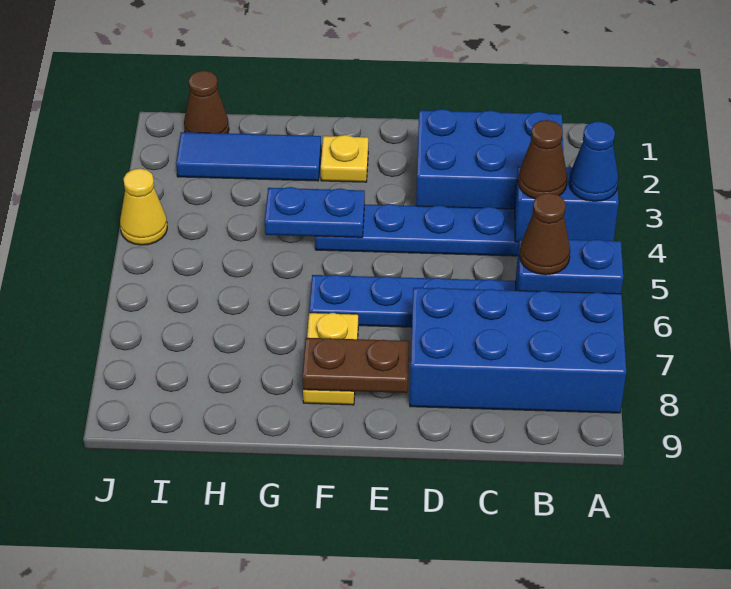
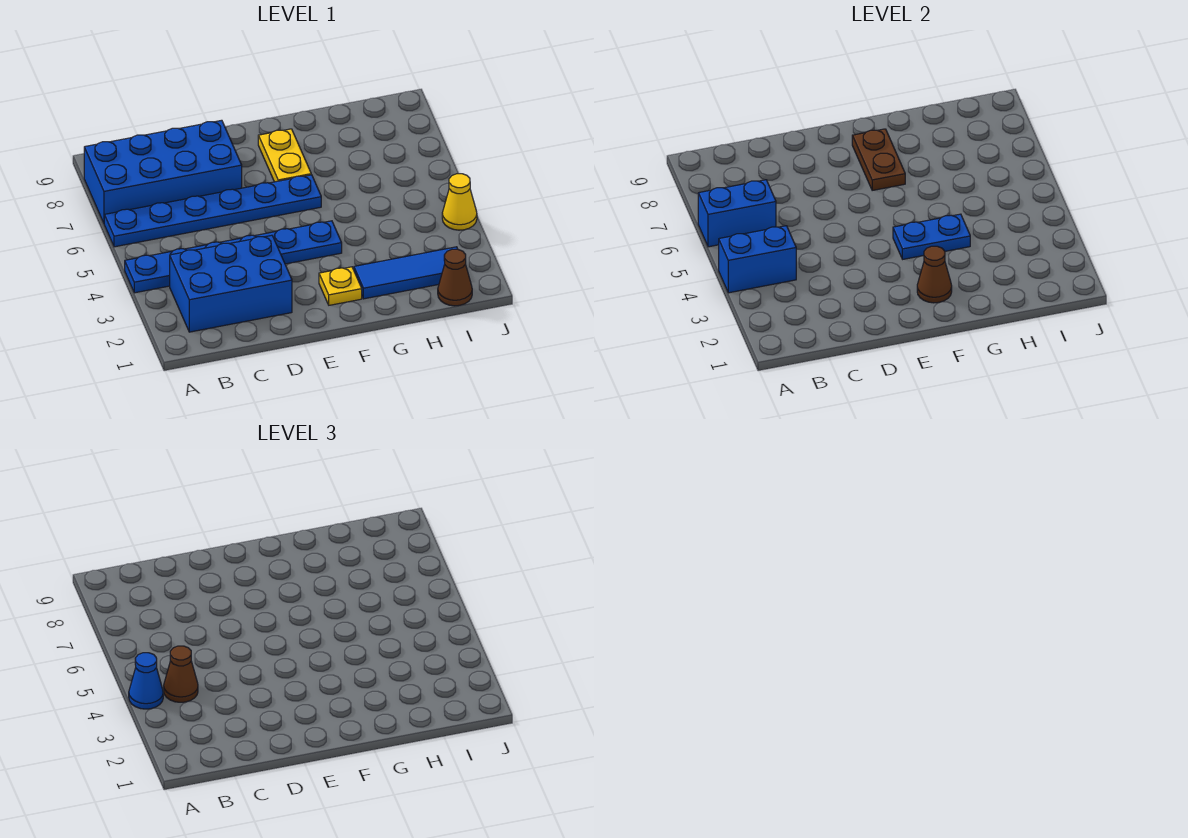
brown cone B6 level 3 -> brown cone F2 level 2
brown plate E8:F8 level 2 -> brown plate F7:F8 level 2

